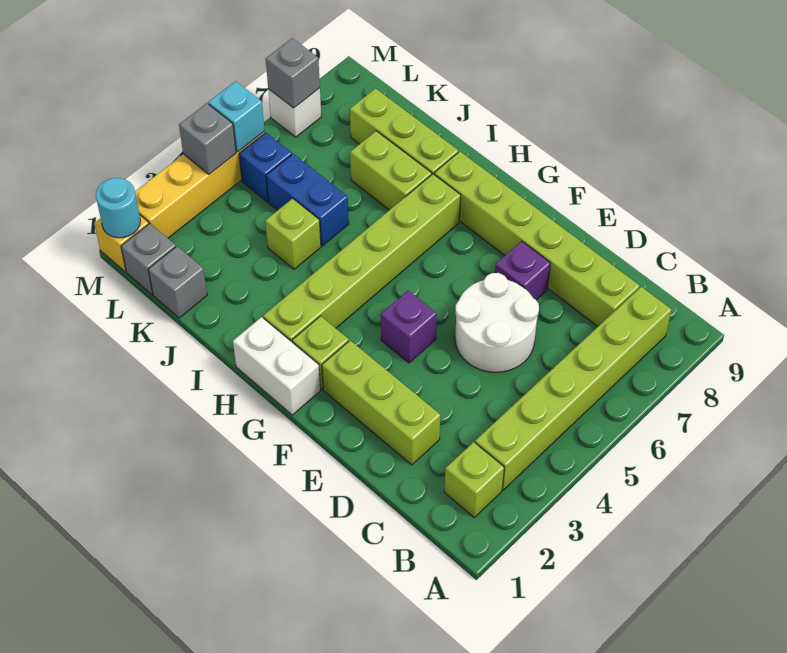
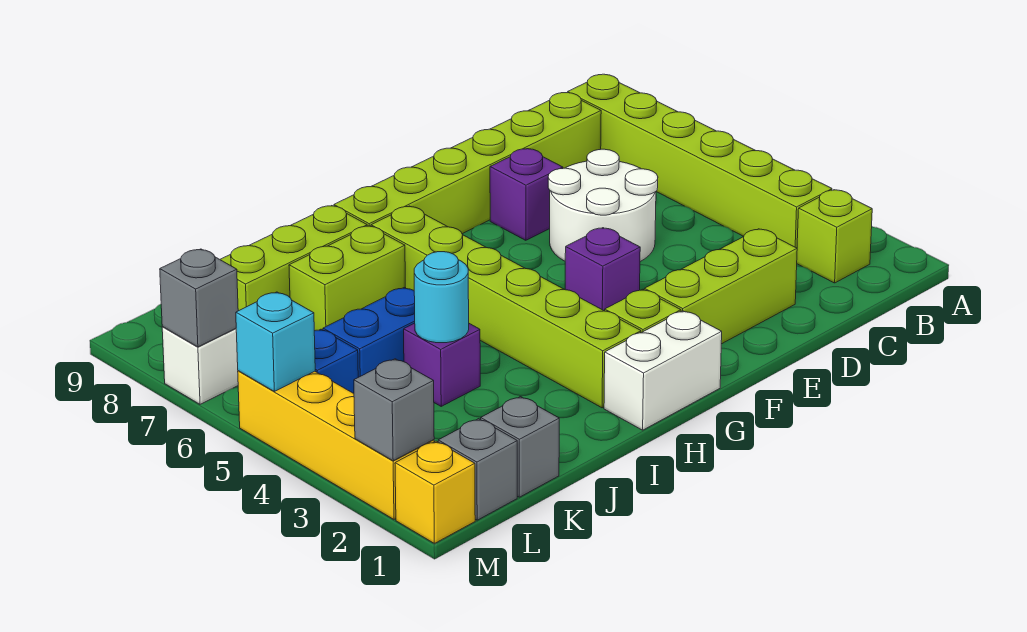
lime brick J4 level 1 -> purple brick J4 level 1
cyan round brick M1 level 2 -> cyan round brick J4 level 2
grey brick M4 level 2 -> grey brick M2 level 2

